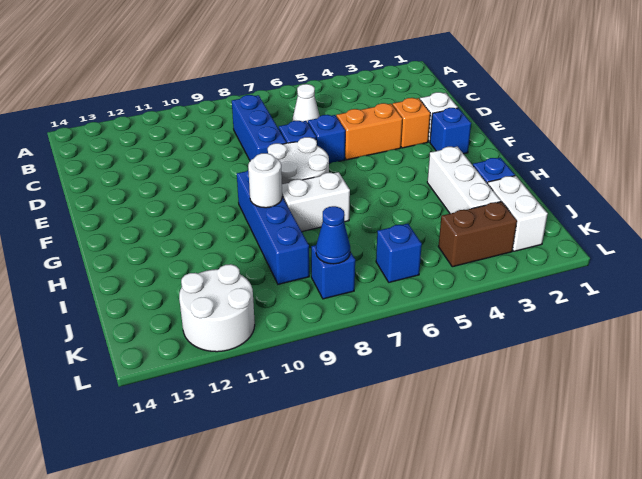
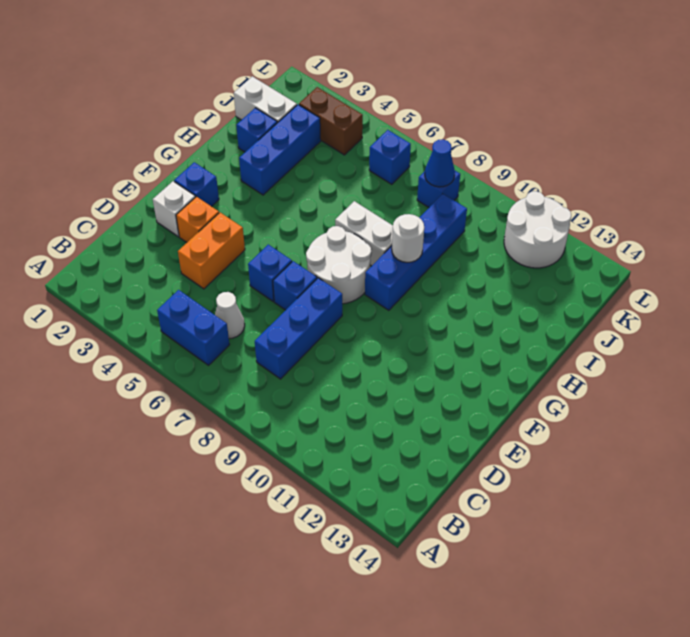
none -> blue brick B5:B6 level 1
orange brick E4:E5 level 1 -> orange brick D4:E4 level 1
white brick H3:J3 level 1 -> blue brick H3:J3 level 1
white brick J2:K2 level 1 -> white brick J1:J2 level 1

